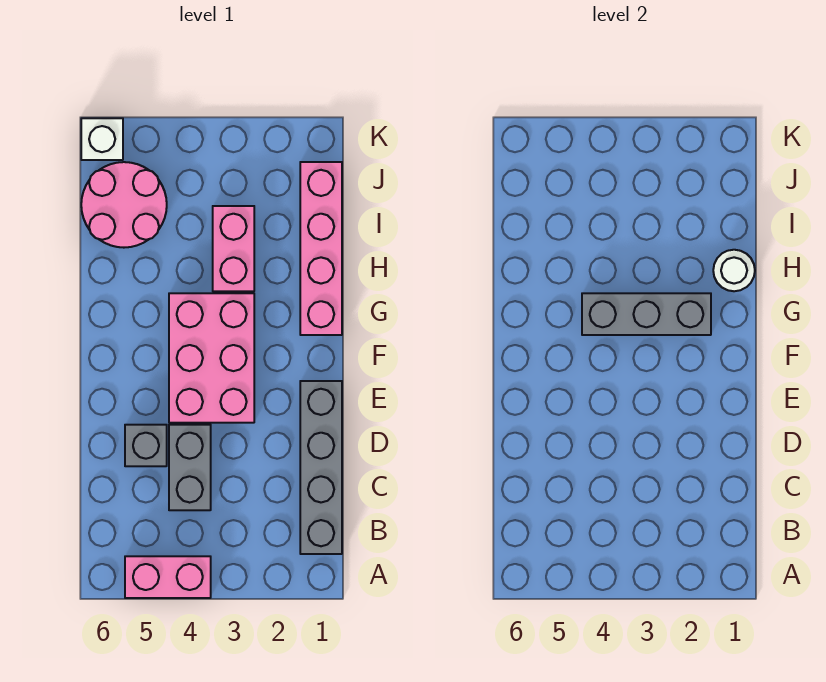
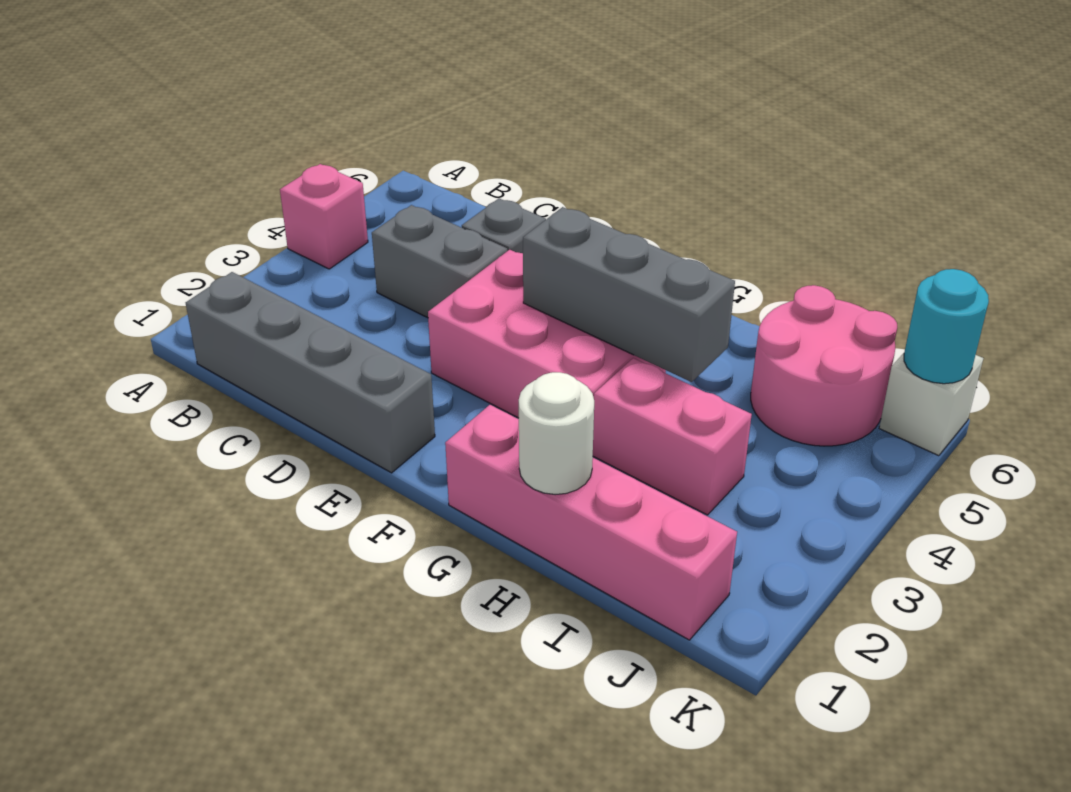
pink brick A4:A5 level 1 -> pink brick A4 level 1
grey brick G2:G4 level 2 -> grey brick F4:H4 level 2
none -> cyan round brick K6 level 2

